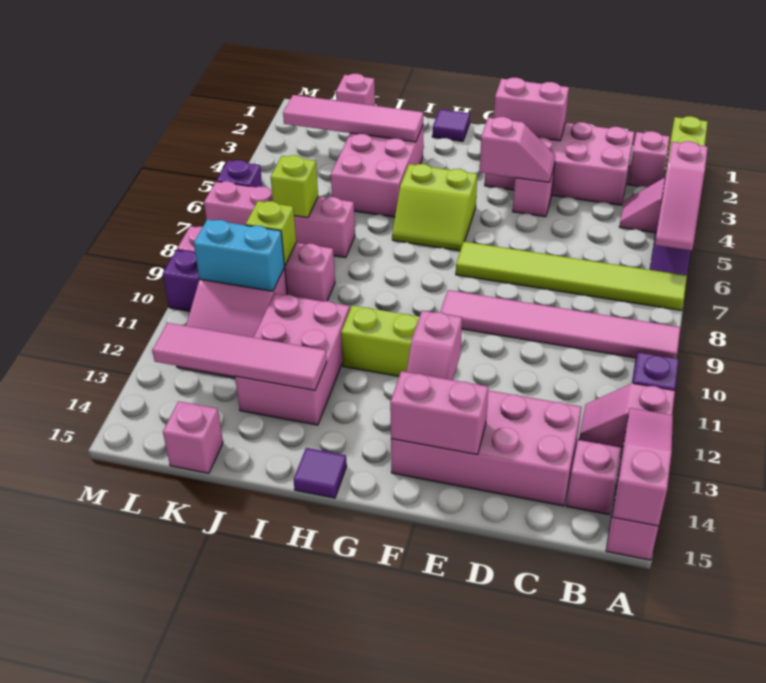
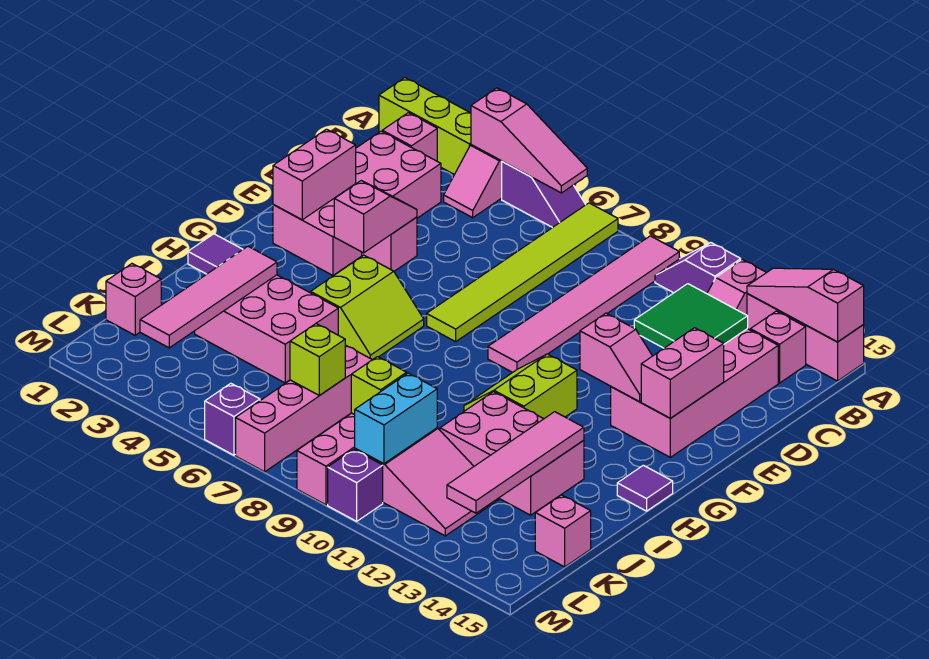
none -> green tile C12:D13 level 2

